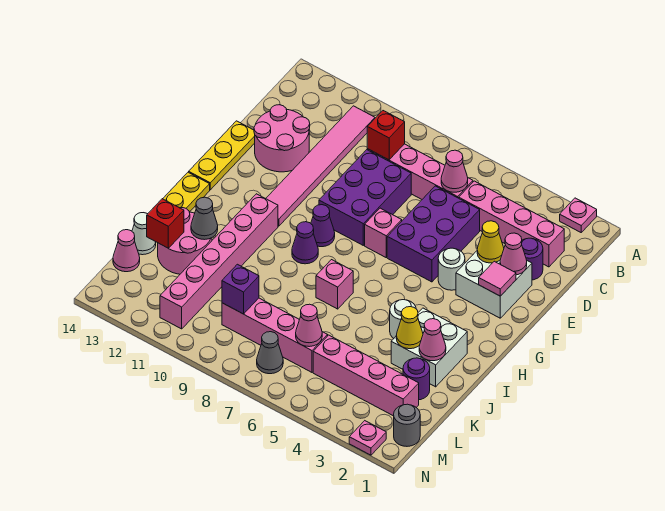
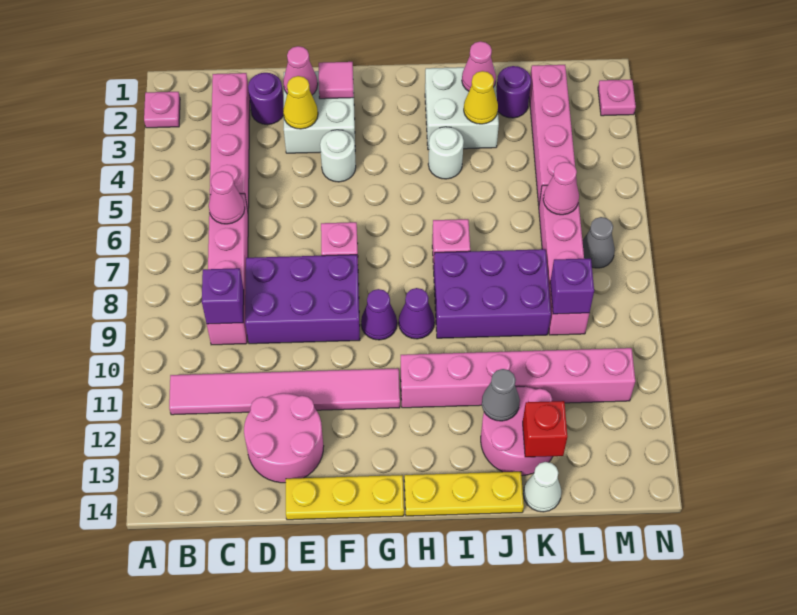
red brick C9 level 2 -> purple brick C9 level 2
purple brick D5:F6 level 1 -> purple brick I8:K9 level 1
pink cone L14 level 1 -> none
grey round brick M1 level 1 -> none

